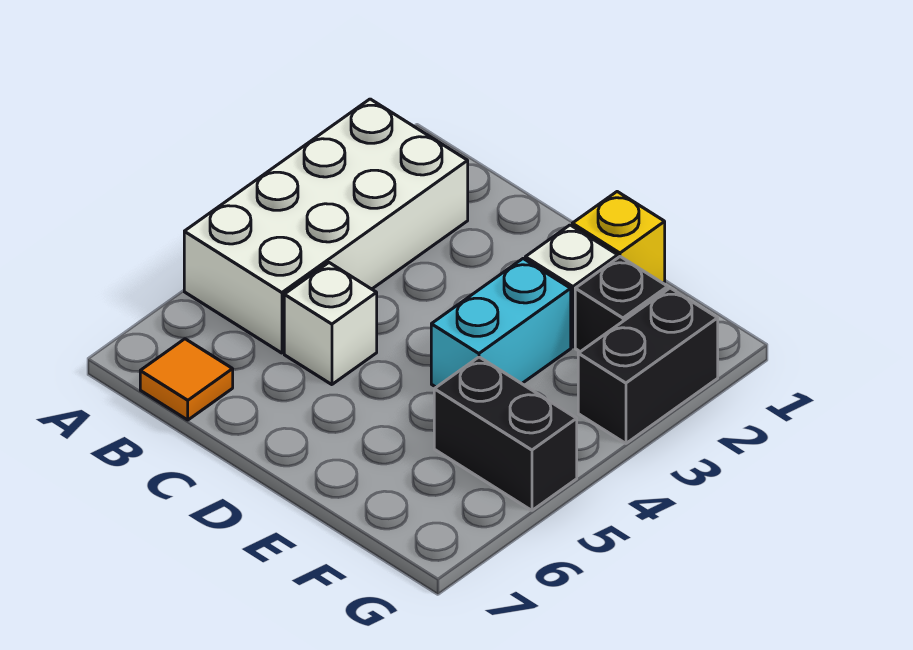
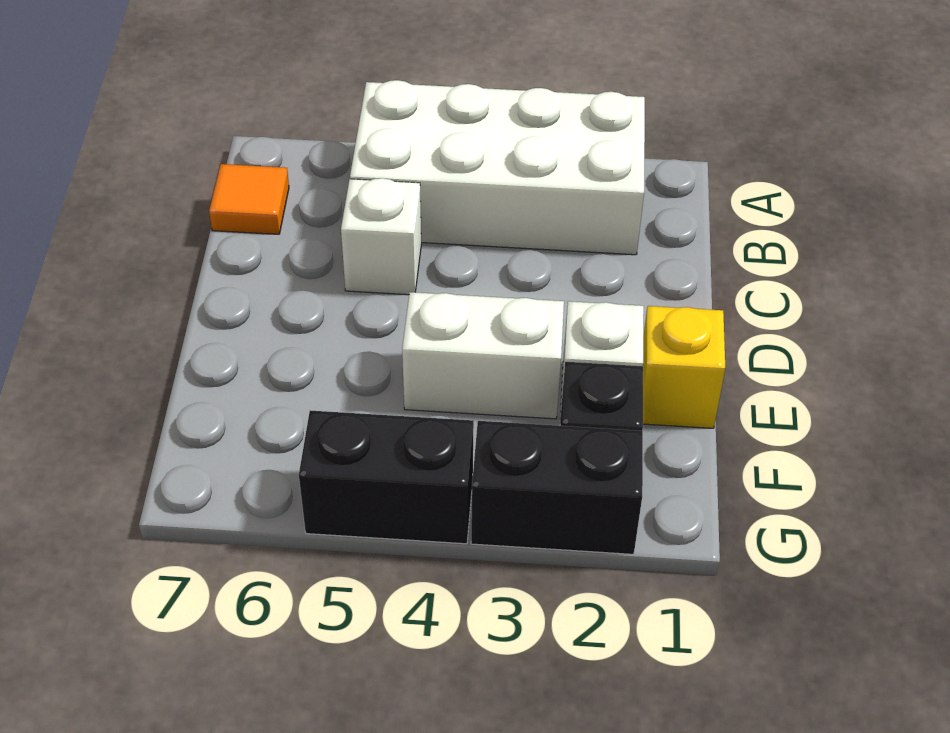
cyan brick E3:E4 level 1 -> white brick E3:E4 level 1
black brick F5:G5 level 1 -> black brick G4:G5 level 1

